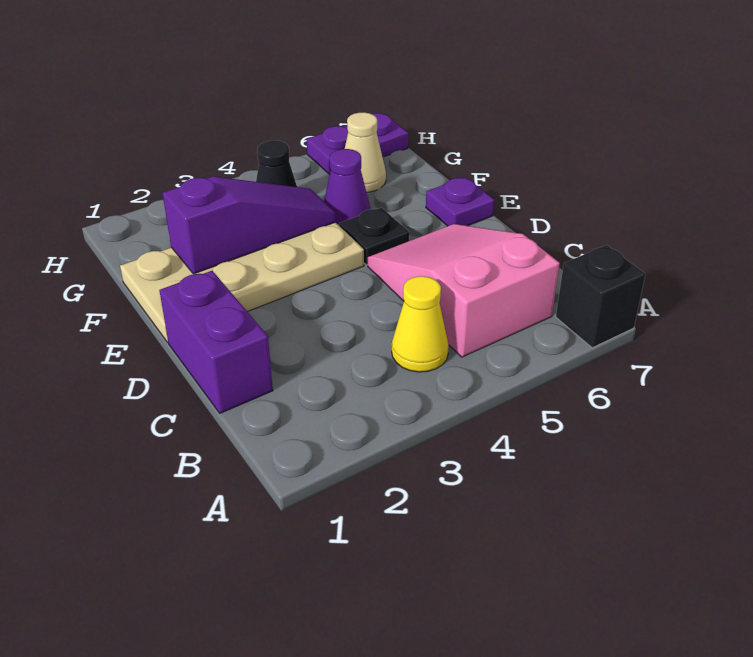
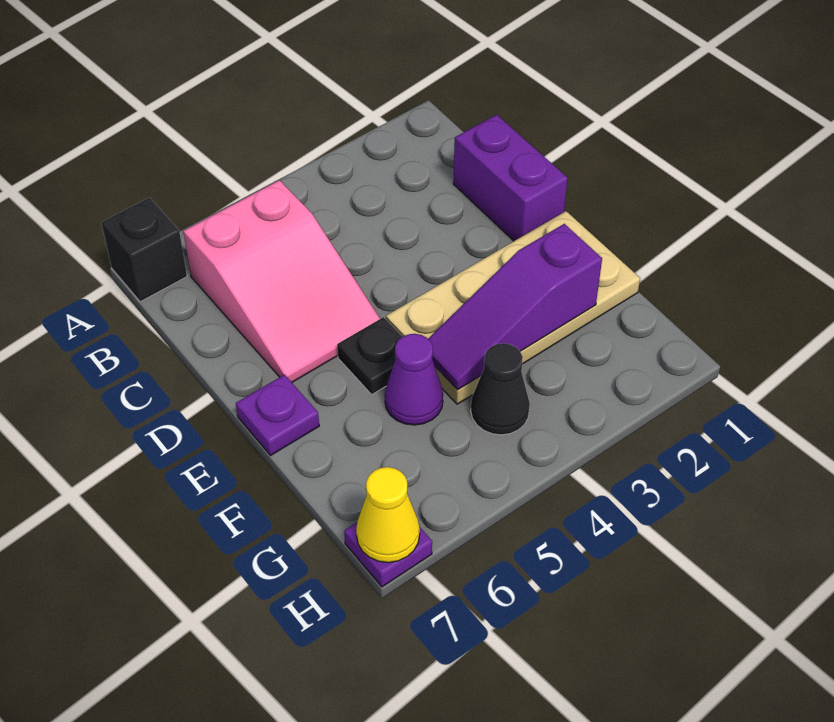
yellow cone B4 level 1 -> yellow cone H7 level 2
tan cone G6 level 1 -> none
purple plate H6:H7 level 1 -> purple plate H7 level 1

